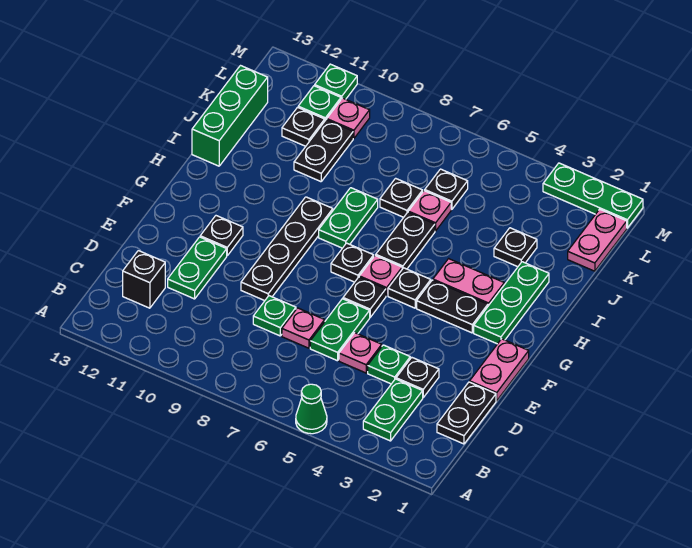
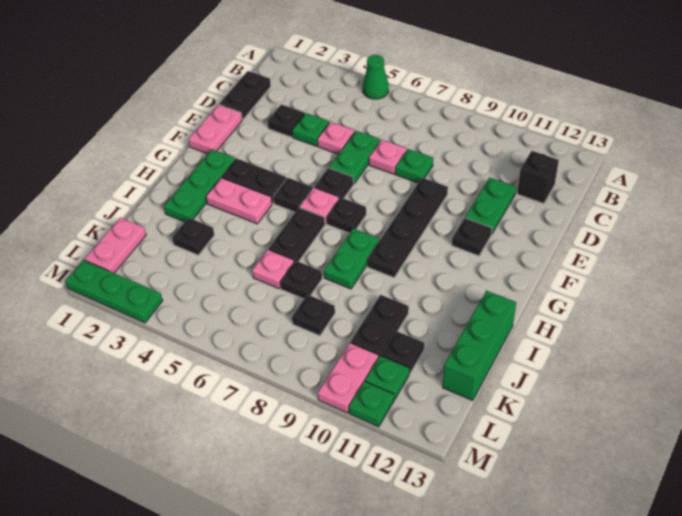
green plate B3:C3 level 1 -> none
black plate K6 level 1 -> black plate K8 level 1
pink plate L10 level 1 -> pink plate L10:M10 level 1

